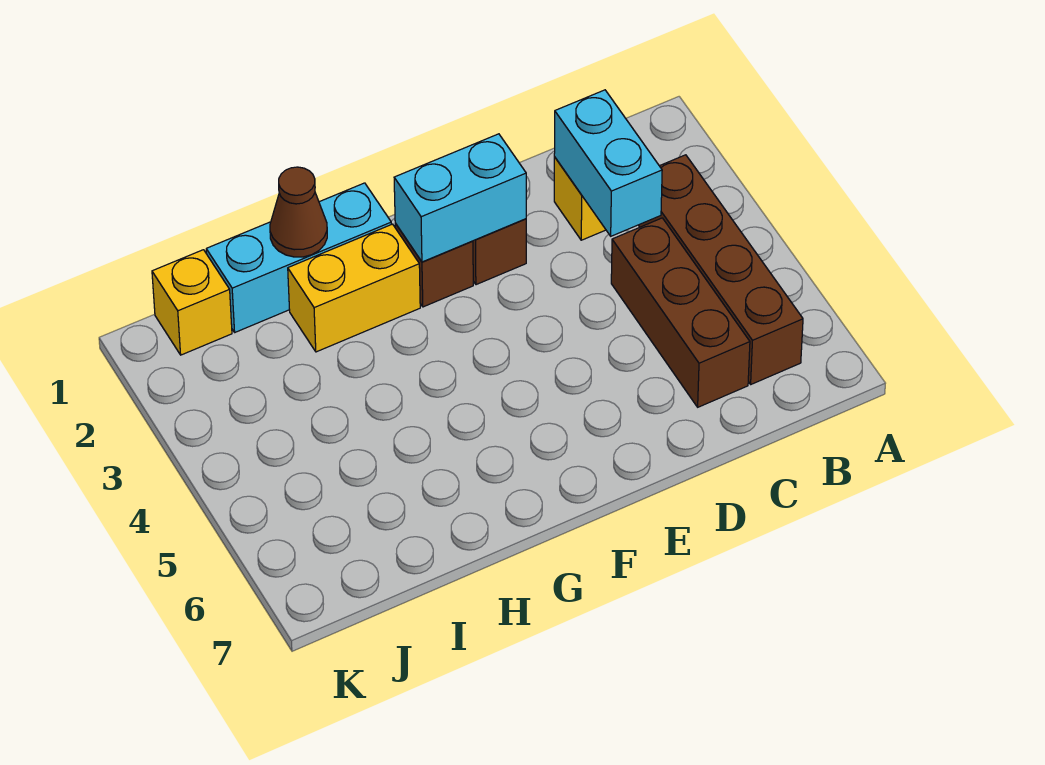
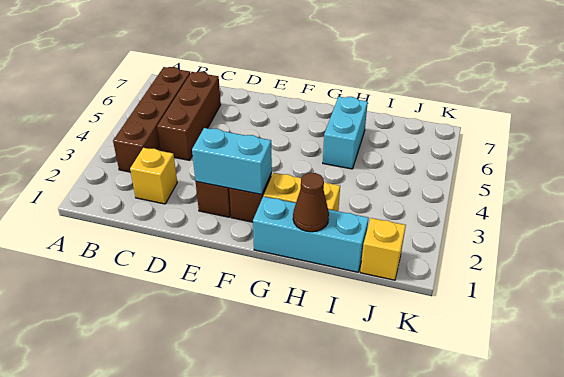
cyan brick C2:C3 level 2 -> cyan brick H5:H6 level 1

